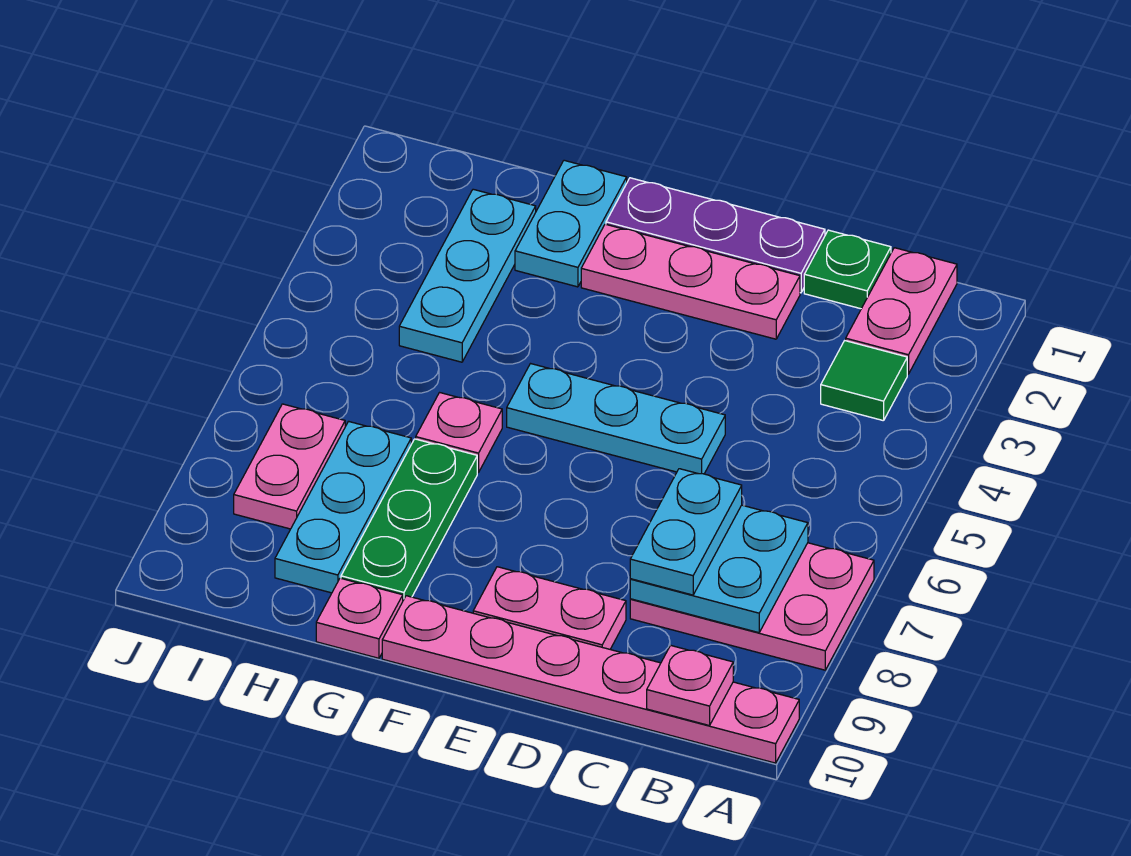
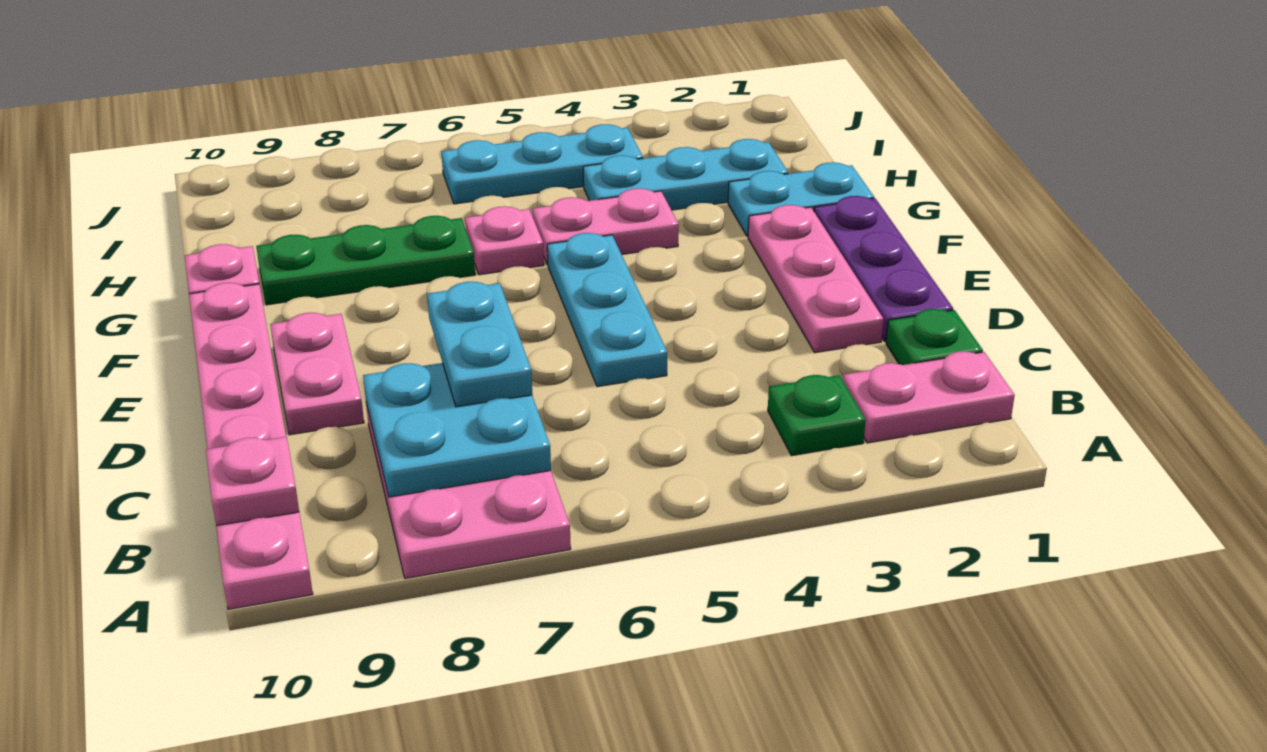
green tile B3 level 1 -> green plate B3 level 1
cyan plate C7:C8 level 3 -> cyan plate C7:D7 level 3
cyan plate H7:H9 level 1 -> cyan plate I4:I6 level 1
pink plate I7:I8 level 1 -> pink plate G4:G5 level 1

